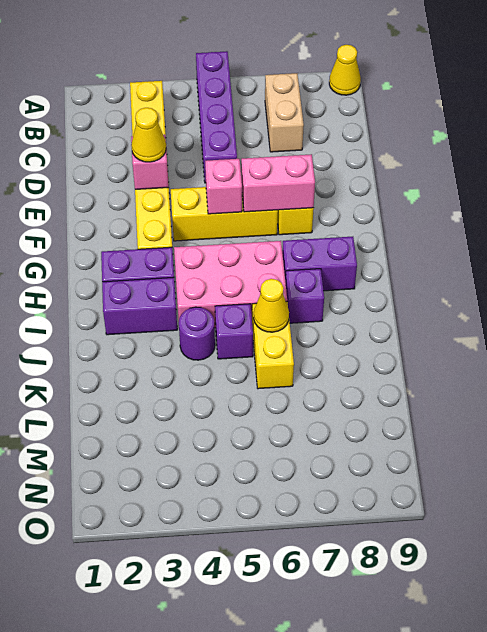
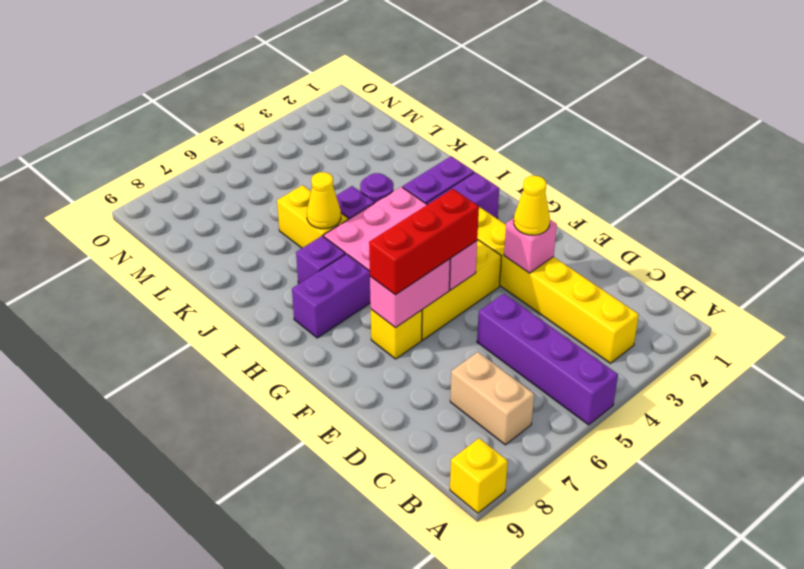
yellow cone A9 level 1 -> yellow brick A9 level 1
none -> red brick F5:F7 level 3

